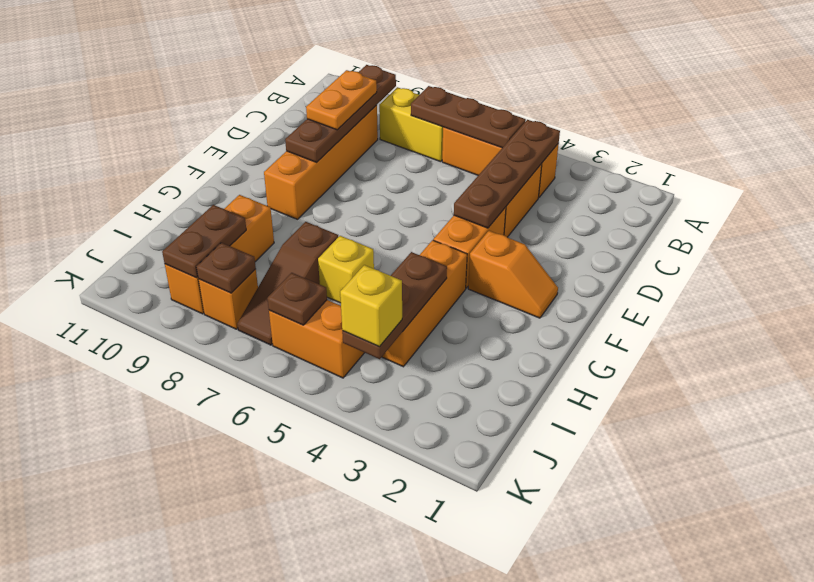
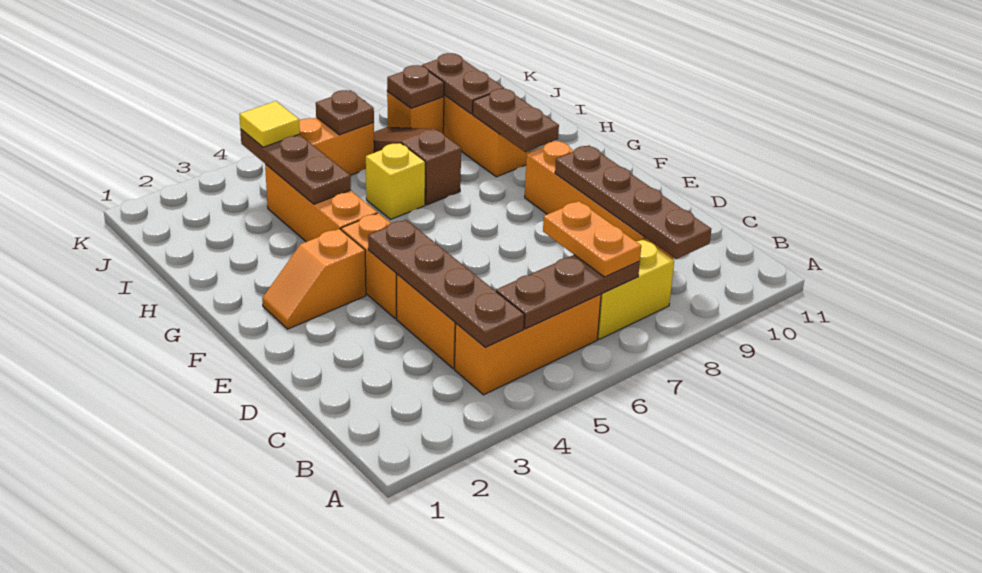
orange plate C9:D9 level 3 -> orange plate B7:C7 level 3
none -> brown plate G9:H9 level 2
yellow brick J4 level 3 -> yellow tile J4 level 3

